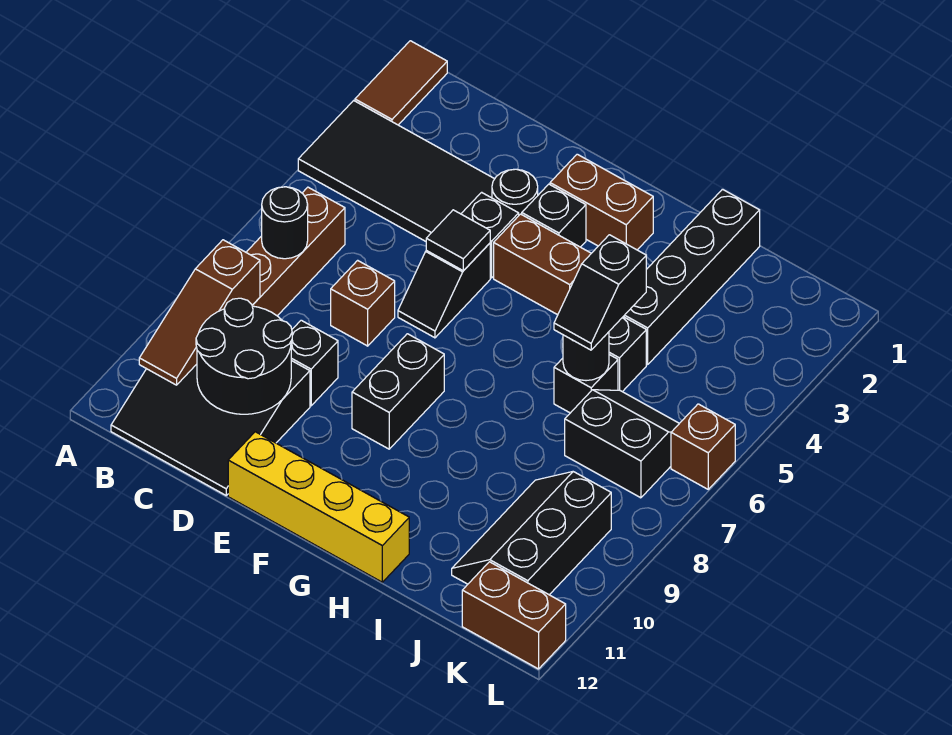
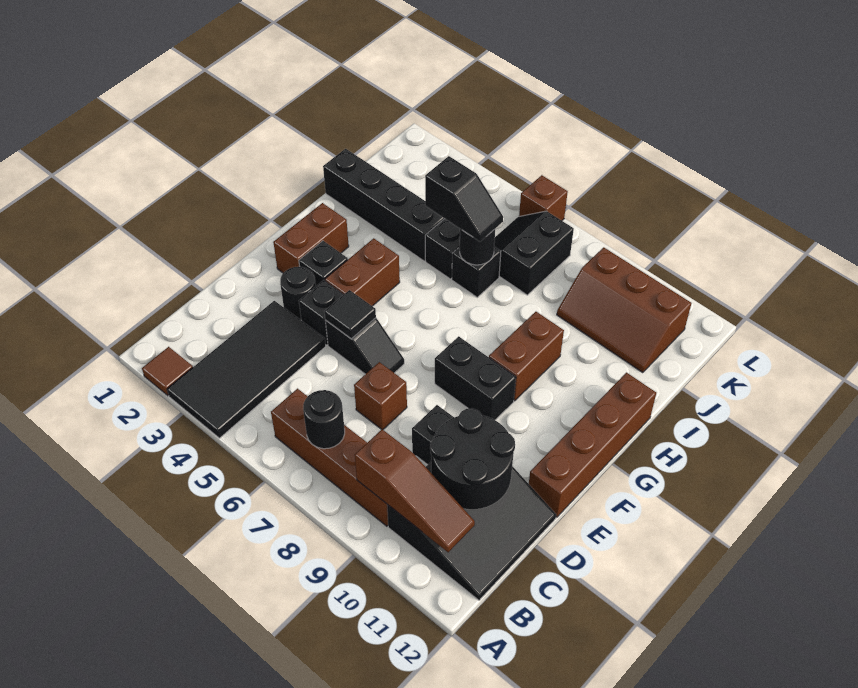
brown tile A1:A2 level 1 -> brown tile A2 level 1
yellow brick E12:H12 level 1 -> brown brick E12:H12 level 1
black slope J9:K11 level 1 top K -> brown slope J9:K11 level 1 top K
brown brick K12:L12 level 1 -> brown brick G9:H9 level 1

